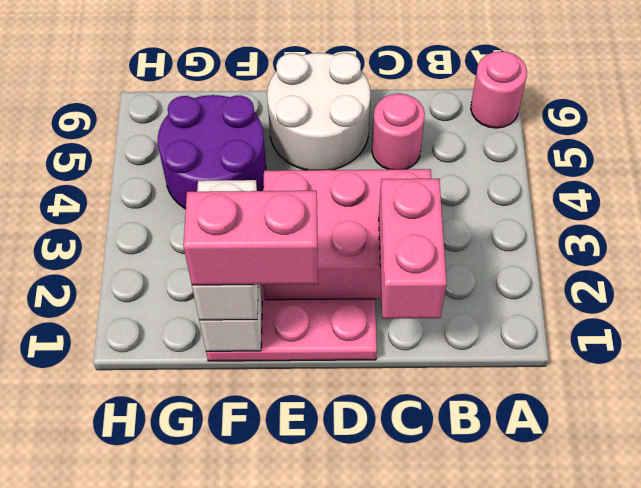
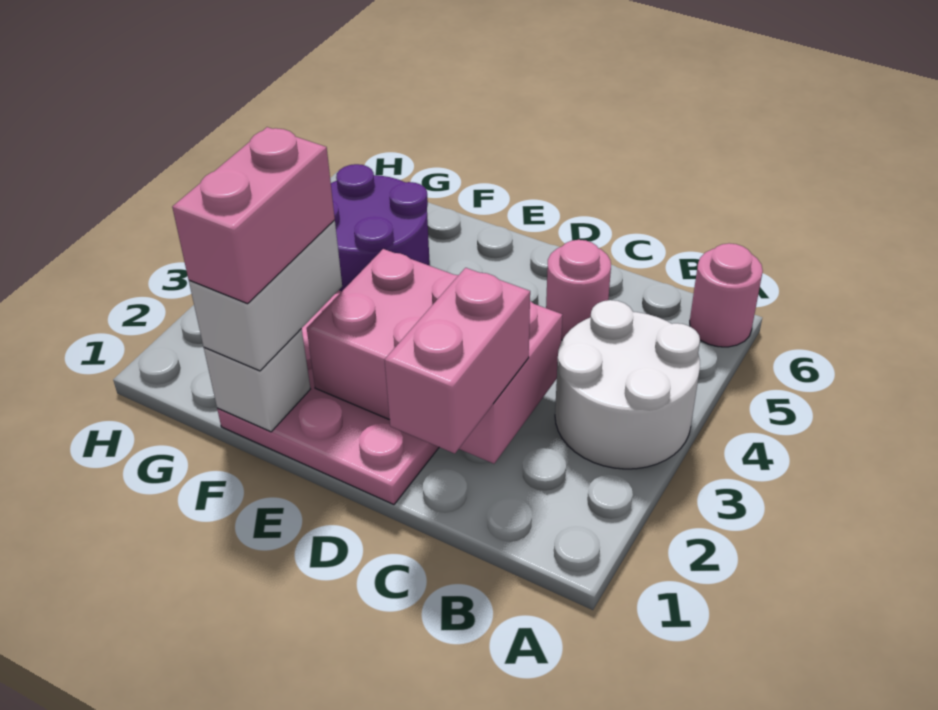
white round brick D5:E6 level 1 -> white round brick A3:B4 level 1
pink brick E1:F1 level 4 -> pink brick F1:F2 level 4

